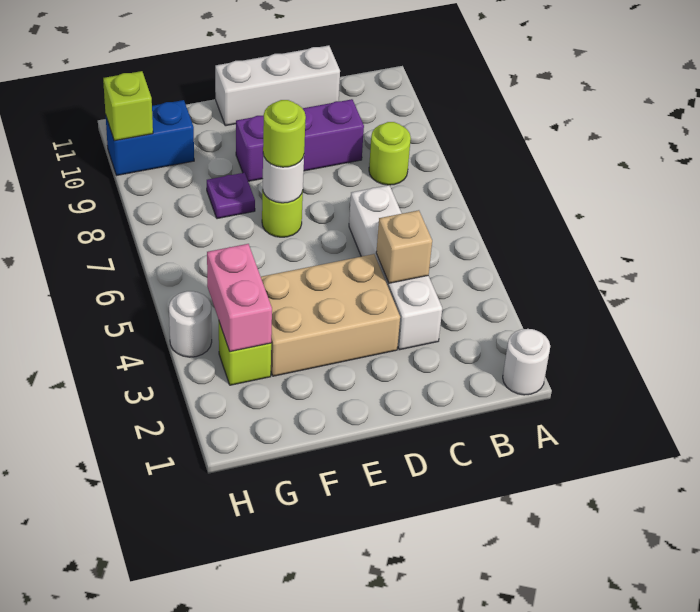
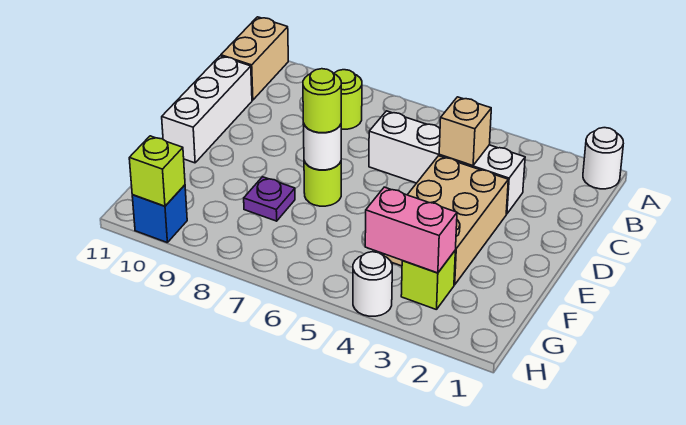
none -> tan brick A11:B11 level 1
purple brick C9:E9 level 1 -> none
blue brick G10:H10 level 1 -> blue brick H10 level 1

